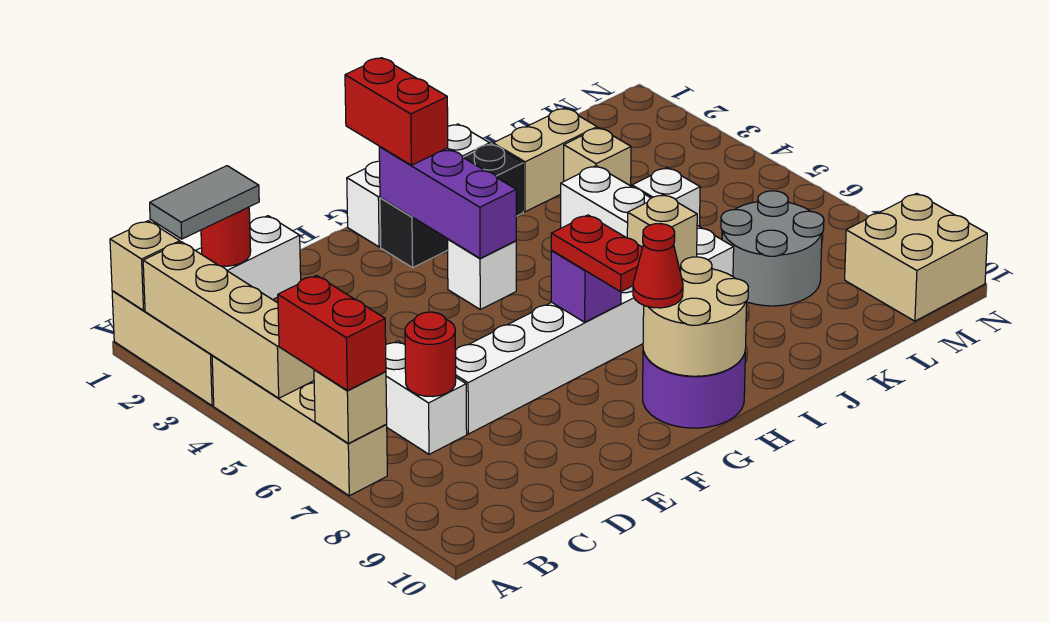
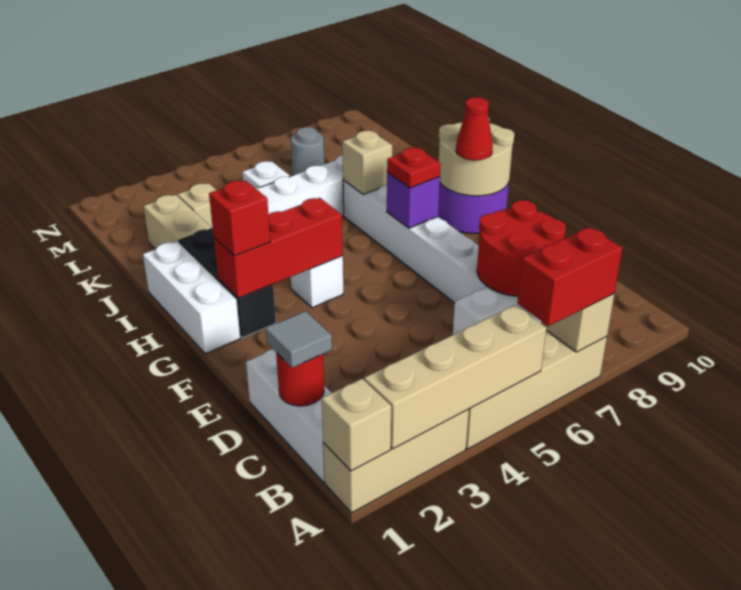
grey tile B1:C1 level 3 -> grey tile C1 level 3
red round brick C7 level 2 -> red round brick C7:D8 level 2
red brick G1:G2 level 3 -> red brick G2 level 3
purple brick G2:G4 level 2 -> red brick G2:G4 level 2
red plate G7:G8 level 3 -> red plate G7 level 3
grey round brick K7:L8 level 1 -> grey round brick L7 level 1
tan brick M9:N10 level 1 -> none

